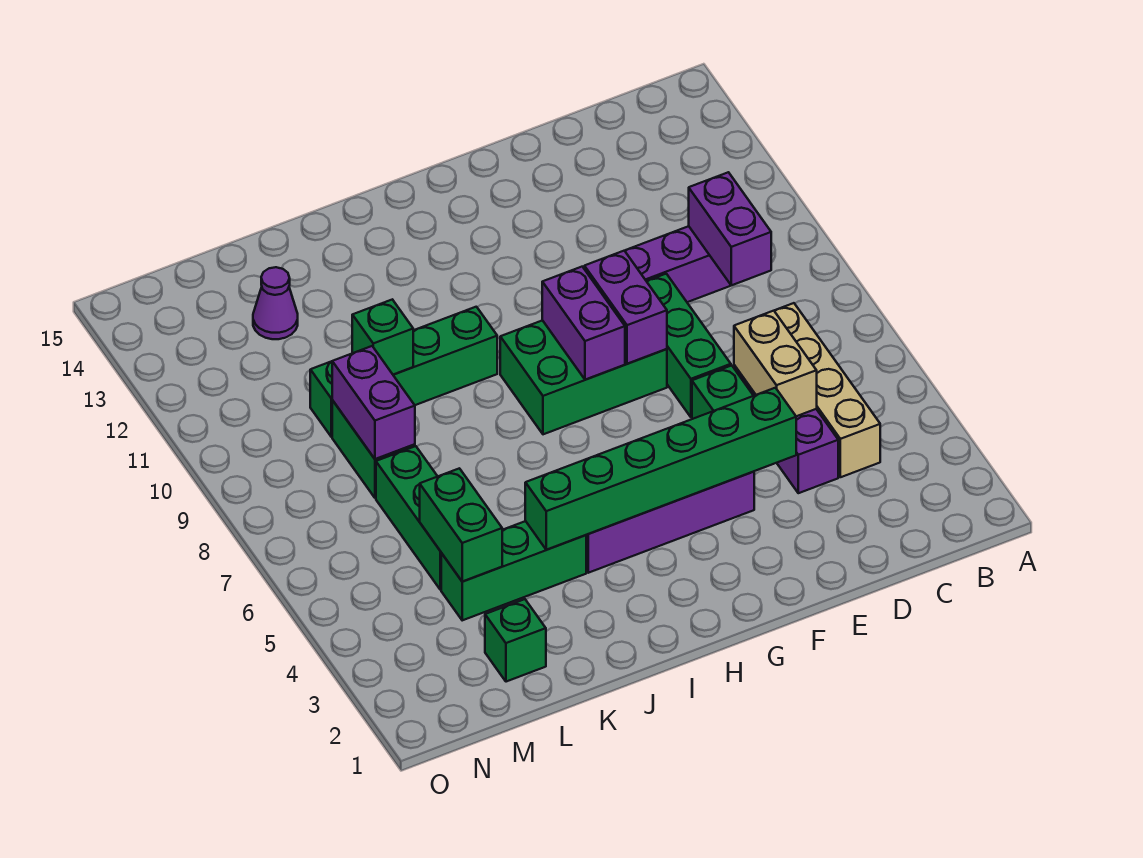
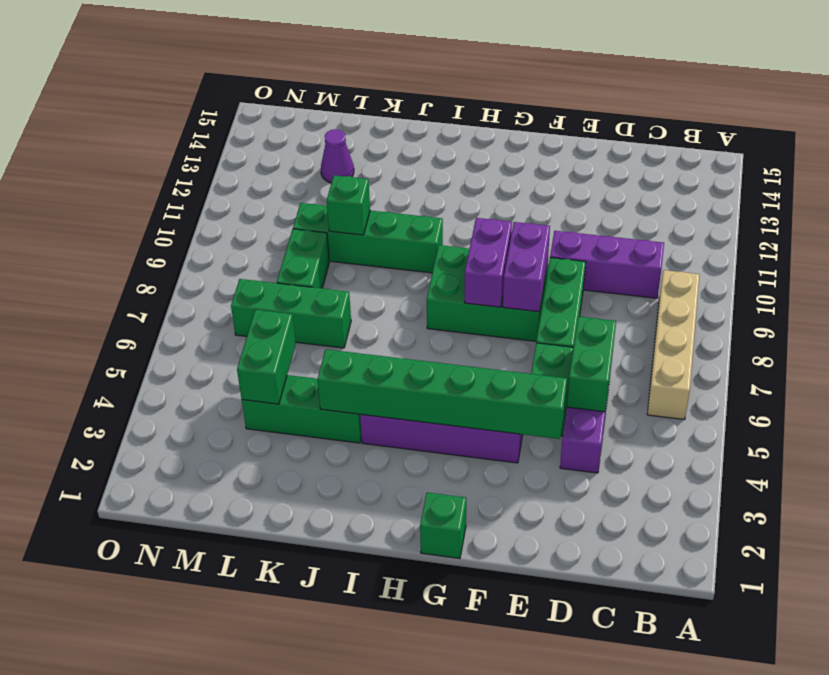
tan brick C4:C7 level 1 -> tan brick B6:B9 level 1
purple brick C9:C10 level 2 -> none
tan brick D5:D6 level 2 -> green brick D5:D6 level 2
green brick L2 level 1 -> green brick G1 level 1
green brick L5:L7 level 1 -> green brick K7:M7 level 1
purple brick L8:L9 level 2 -> none

